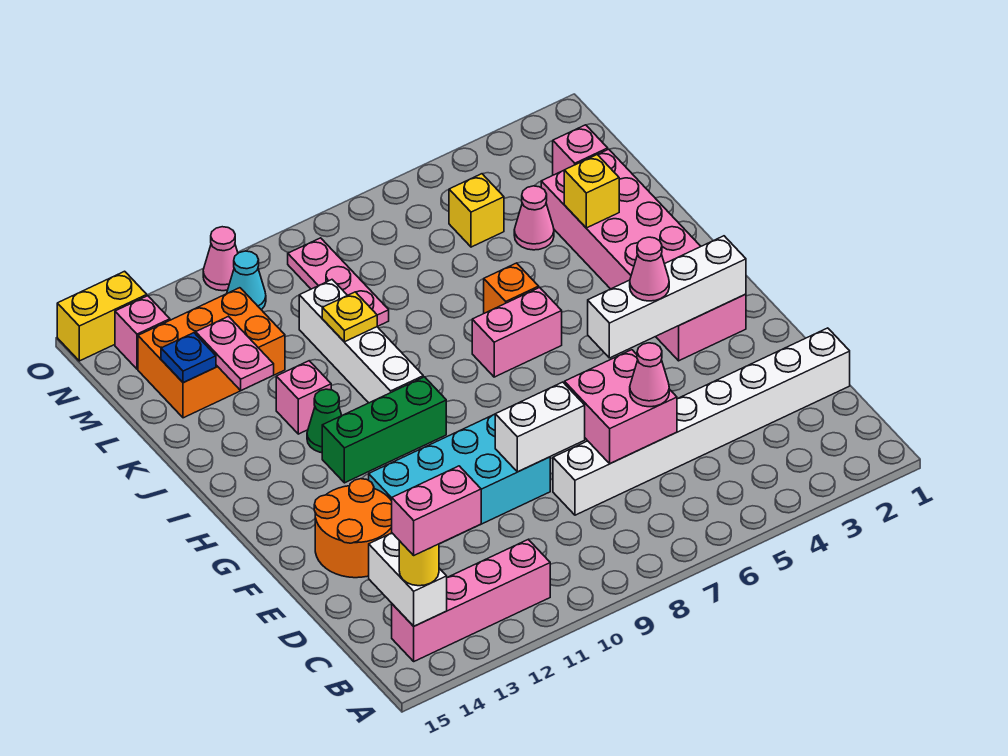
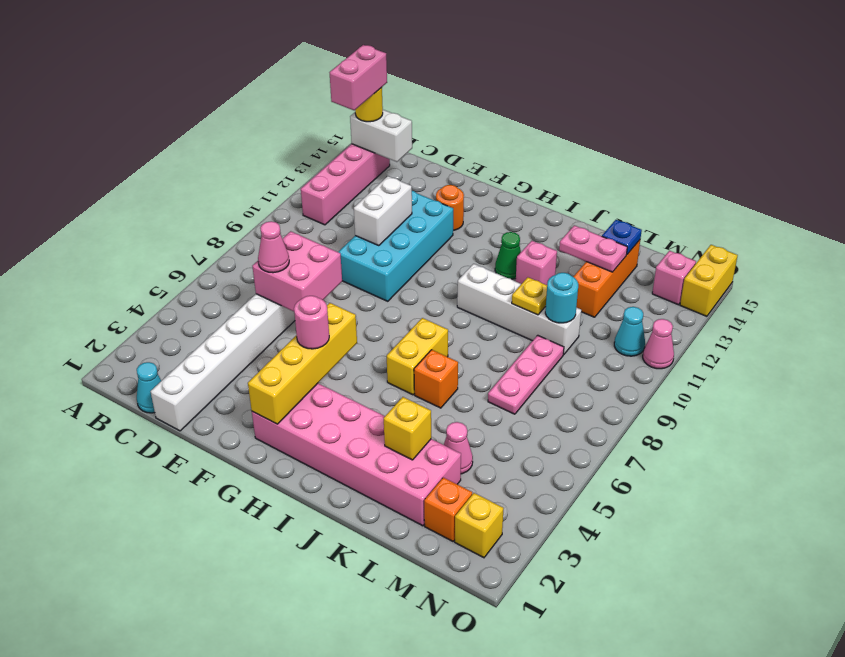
none -> cyan cone C1 level 1
white brick E8:E9 level 2 -> white brick E10:E11 level 2
orange round brick E13:F14 level 1 -> orange round brick F13 level 1
white brick G2:G5 level 2 -> yellow brick G2:G5 level 2
pink cone G4 level 3 -> pink round brick G4 level 3
green brick H10:H12 level 1 -> none
pink brick I6:I7 level 1 -> yellow brick I6:I7 level 1
pink plate L9:N9 level 1 -> pink plate L7:L9 level 1
none -> cyan round brick L10 level 2
orange brick L12:M14 level 1 -> orange brick L12:L14 level 1
pink brick M2 level 1 -> orange brick M2 level 1
yellow brick M5 level 1 -> yellow brick N2 level 1

